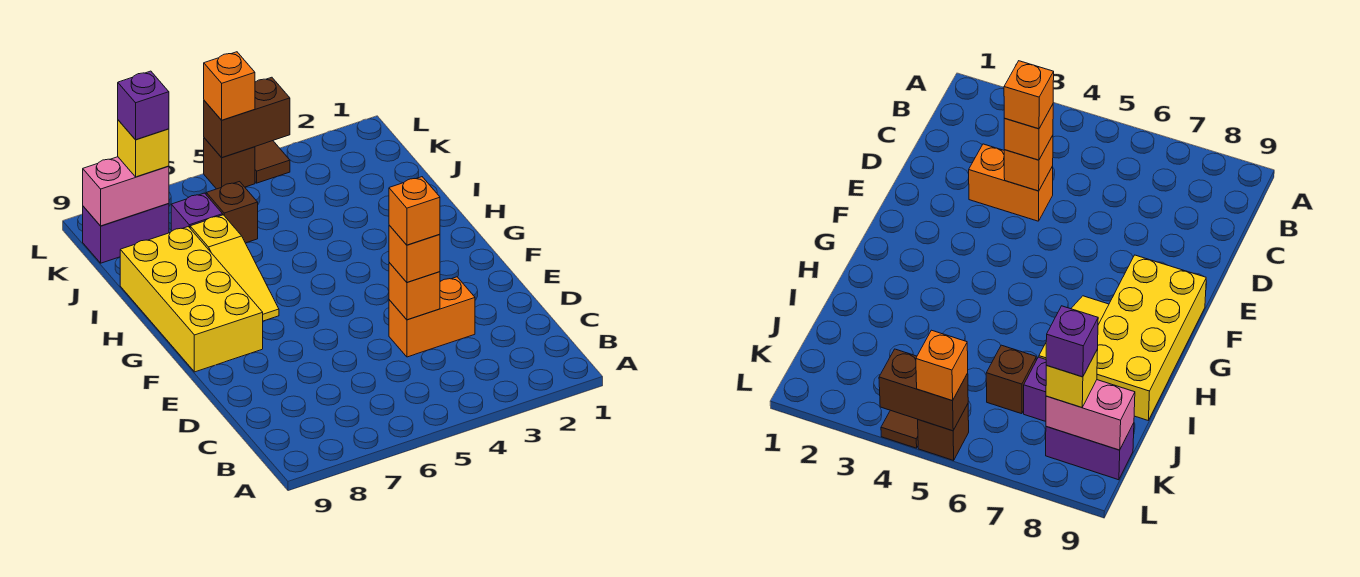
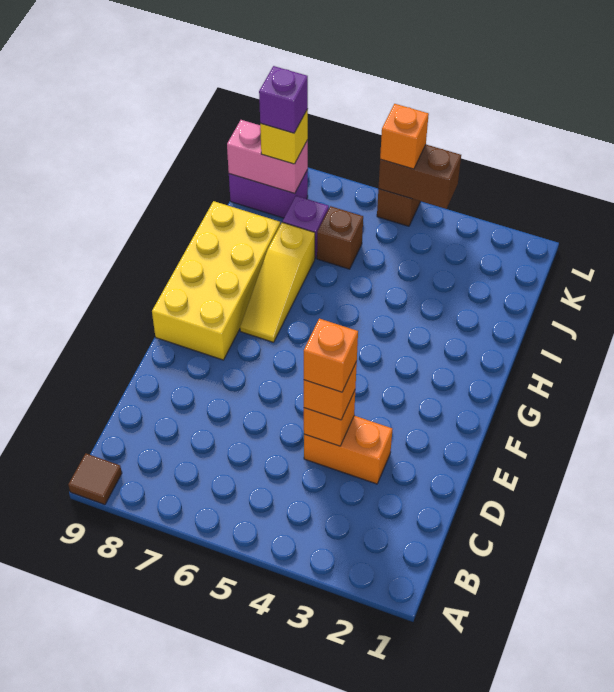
brown tile L4 level 1 -> brown tile A9 level 1

